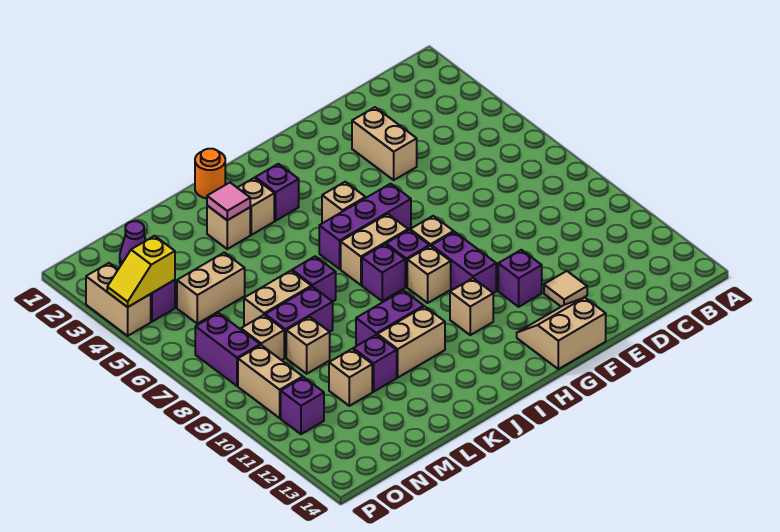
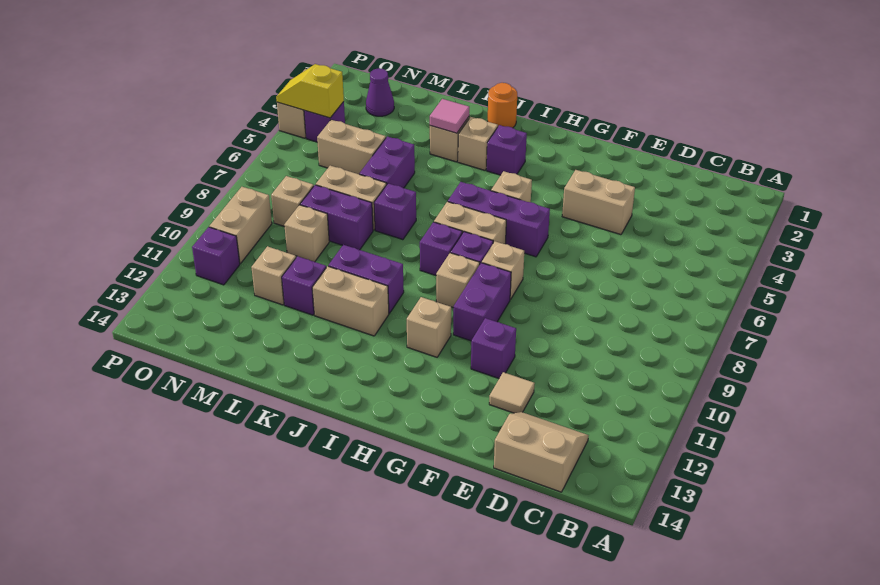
tan brick E3:E4 level 1 -> tan brick E4:F4 level 1
tan slope F13:G14 level 1 top 14 -> tan slope C13:D14 level 1 top 14
purple brick O7:O8 level 1 -> purple brick L5:L6 level 1

